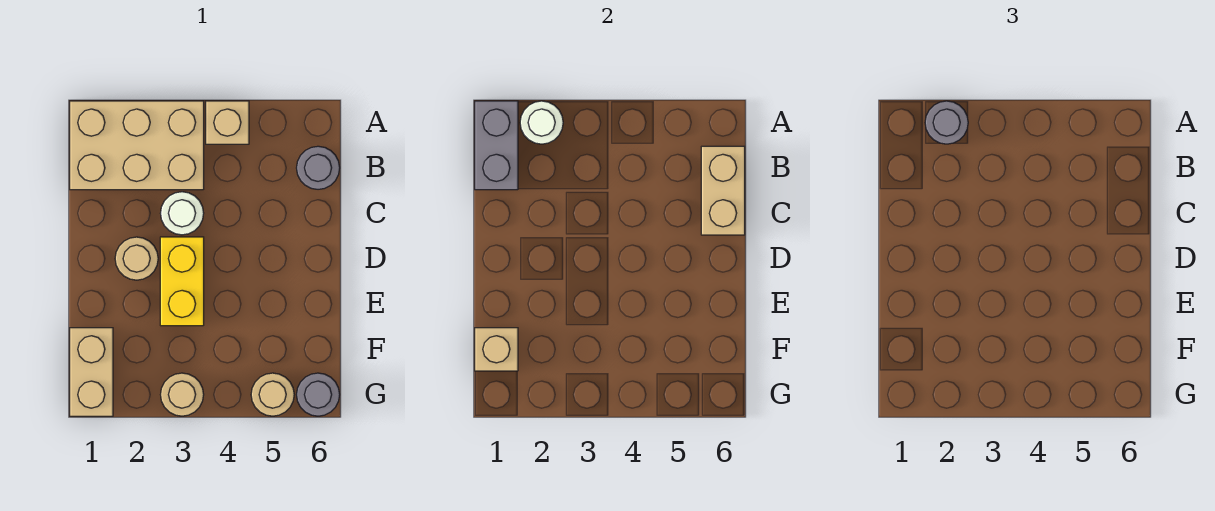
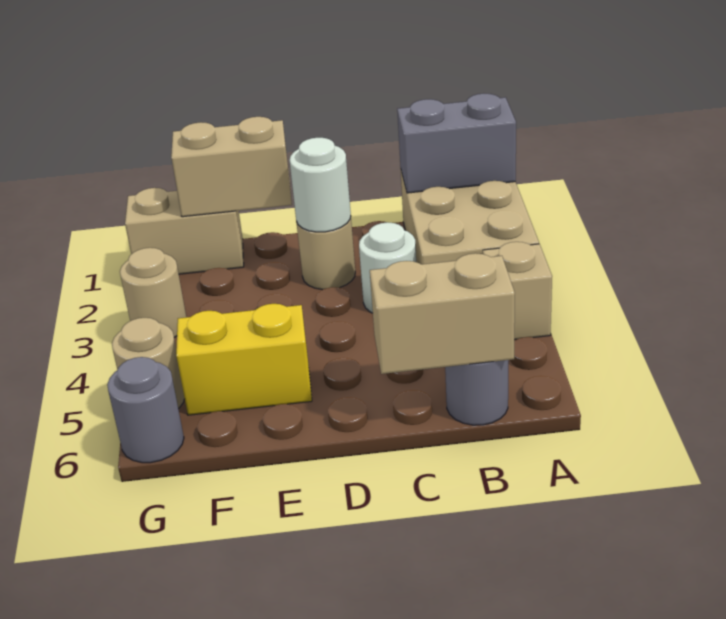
white round brick A2 level 2 -> white round brick D2 level 2
grey round brick A2 level 3 -> none
yellow brick D3:E3 level 1 -> yellow brick E5:F5 level 1
tan brick F1 level 2 -> tan brick E1:F1 level 2

